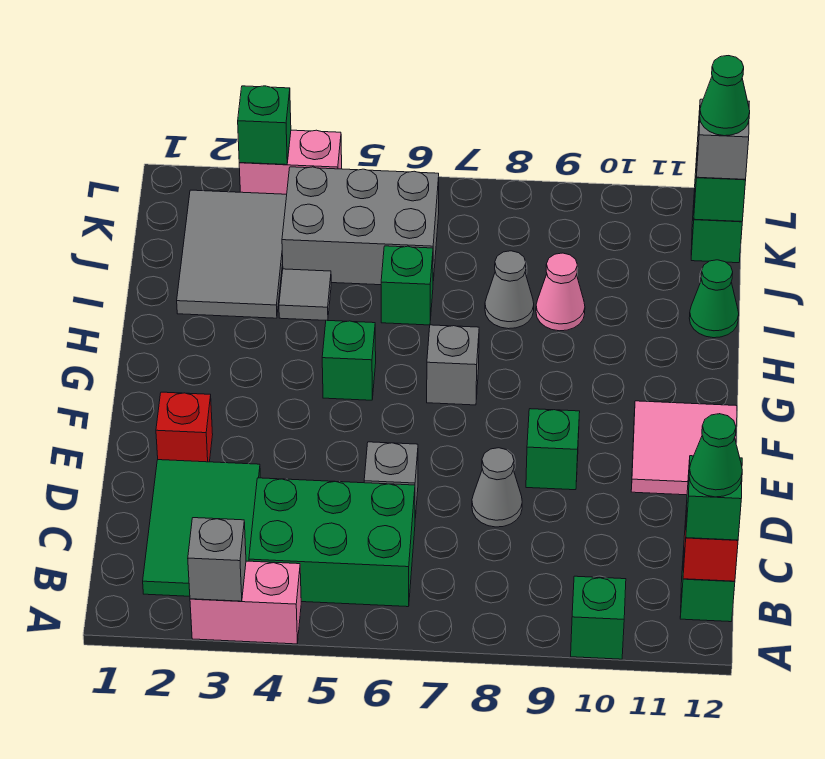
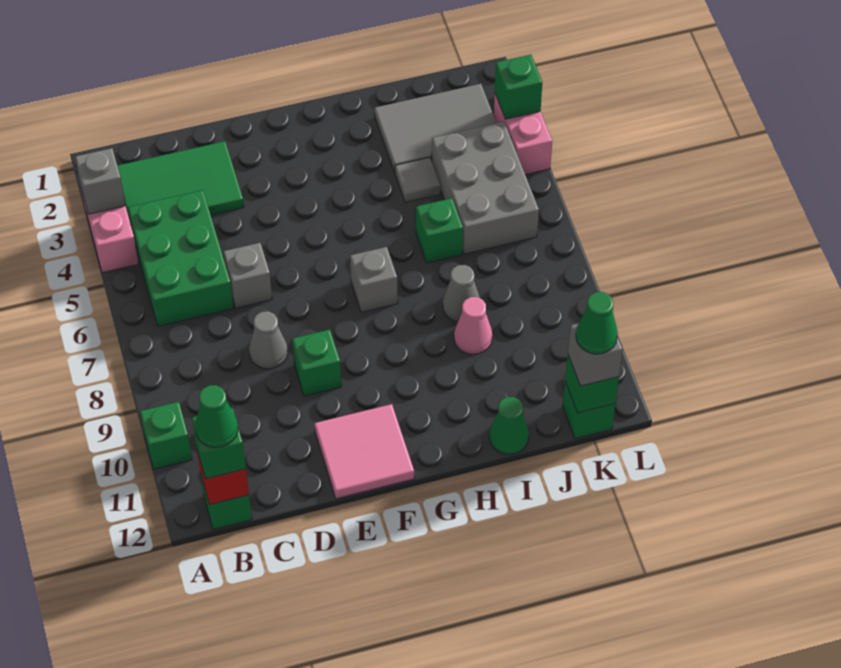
red brick E2 level 1 -> none
green brick G5 level 1 -> none

